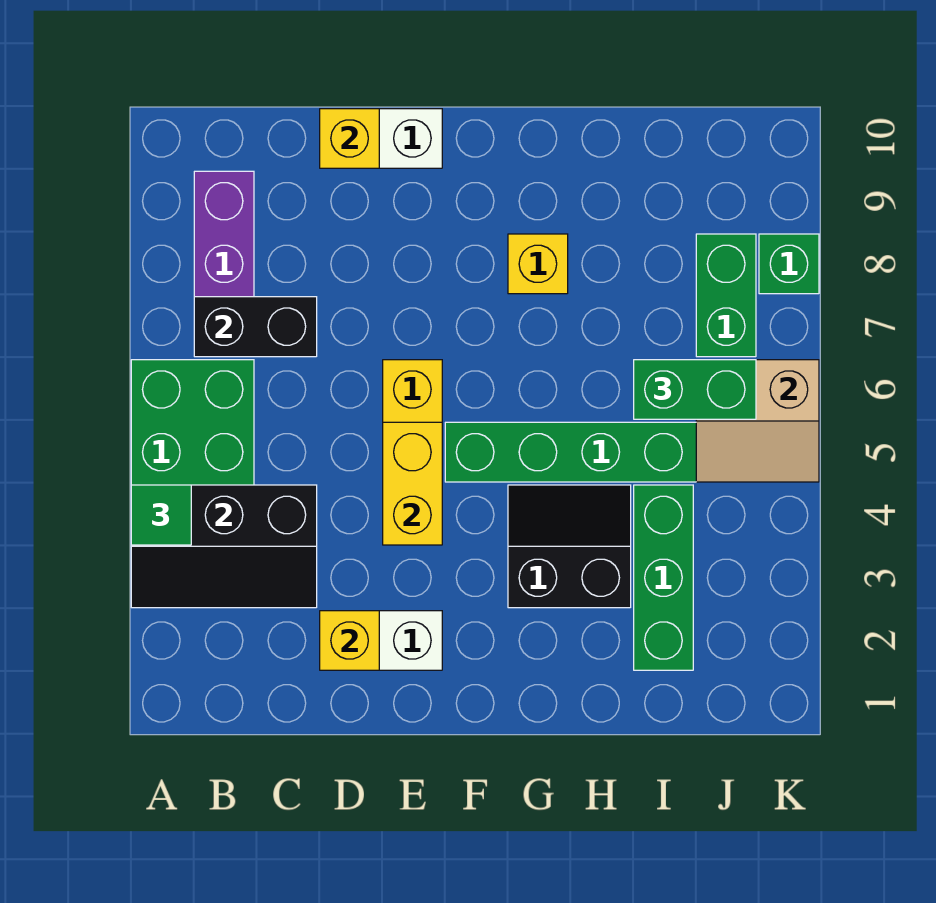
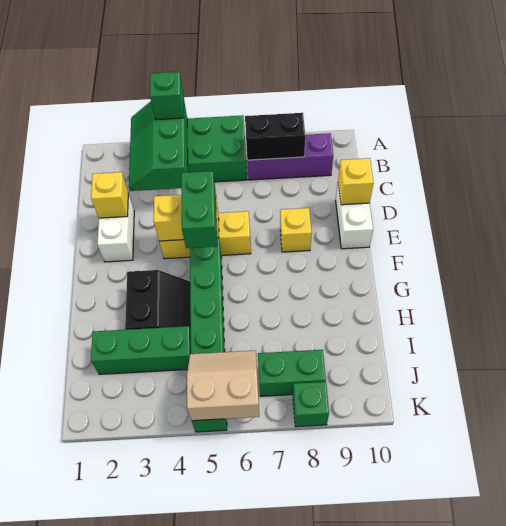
black slope A3:C4 level 2 top 4 -> green slope A3:C4 level 2 top 4
green tile A4 level 3 -> green brick A4 level 3
black brick B7:C7 level 2 -> black brick B7:B8 level 2
yellow brick G8 level 1 -> yellow brick E8 level 1
green brick I6:J6 level 3 -> green brick E5:F5 level 3
tan slope J5:K6 level 2 top 6 -> tan slope J5:K6 level 2 top K

